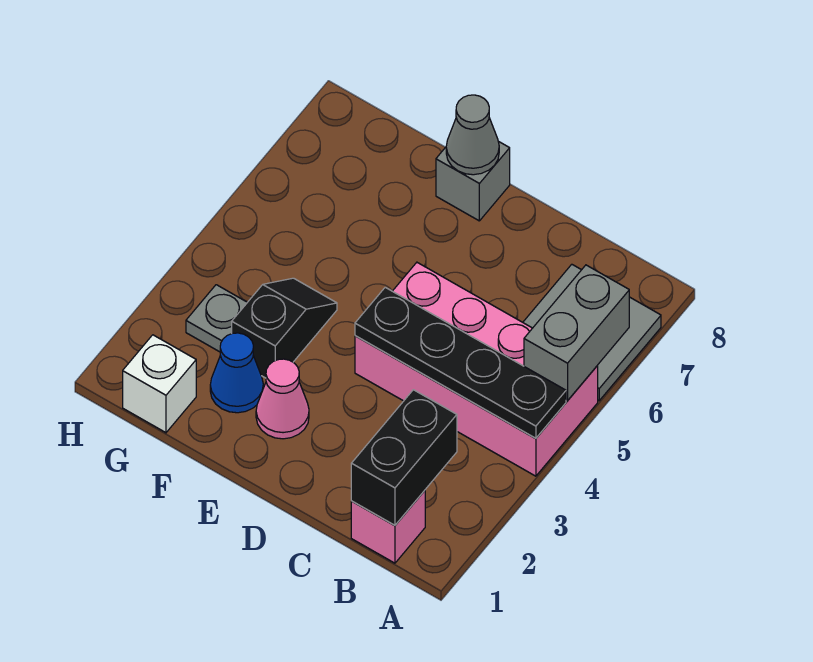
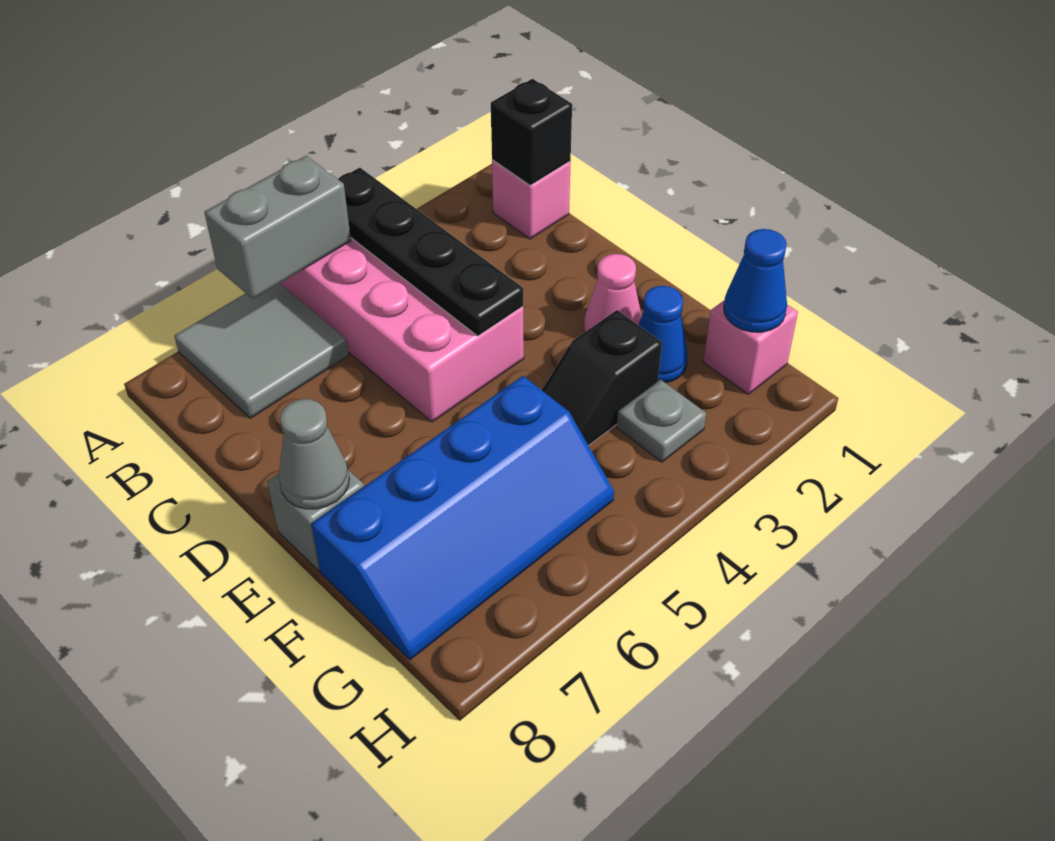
black brick B1:B2 level 2 -> black brick B1 level 2
none -> blue slope F5:G8 level 1 top F
white brick G1 level 1 -> pink brick G1 level 1
none -> blue cone G1 level 2

